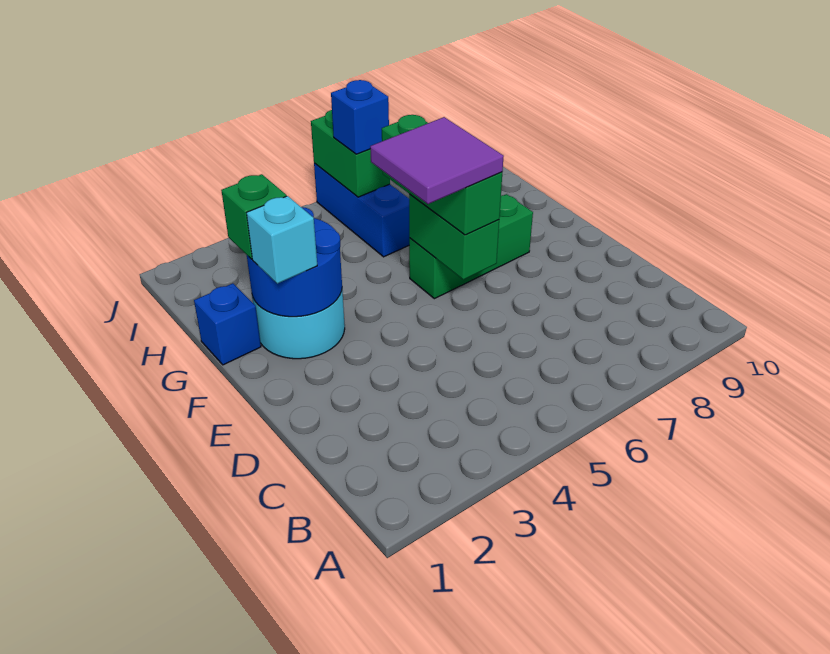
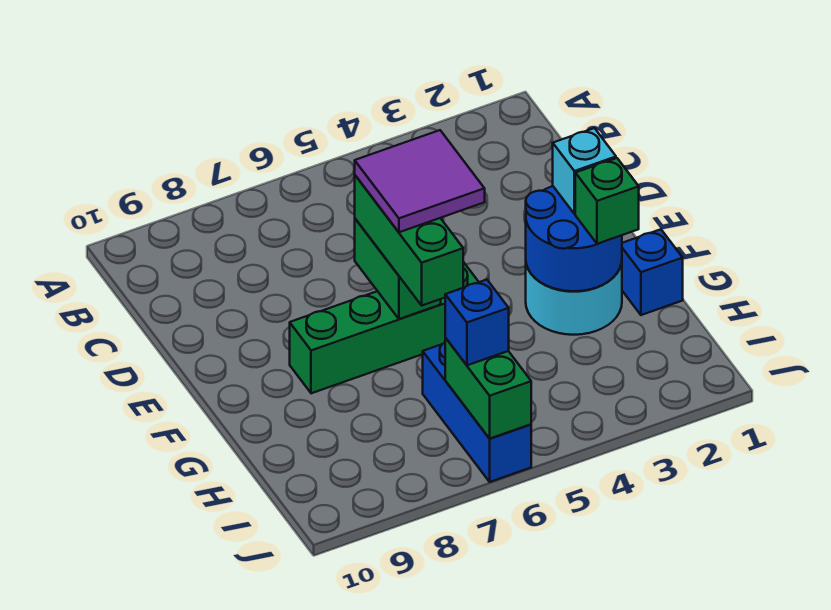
green brick F6:F8 level 1 -> green brick F5:F8 level 1

